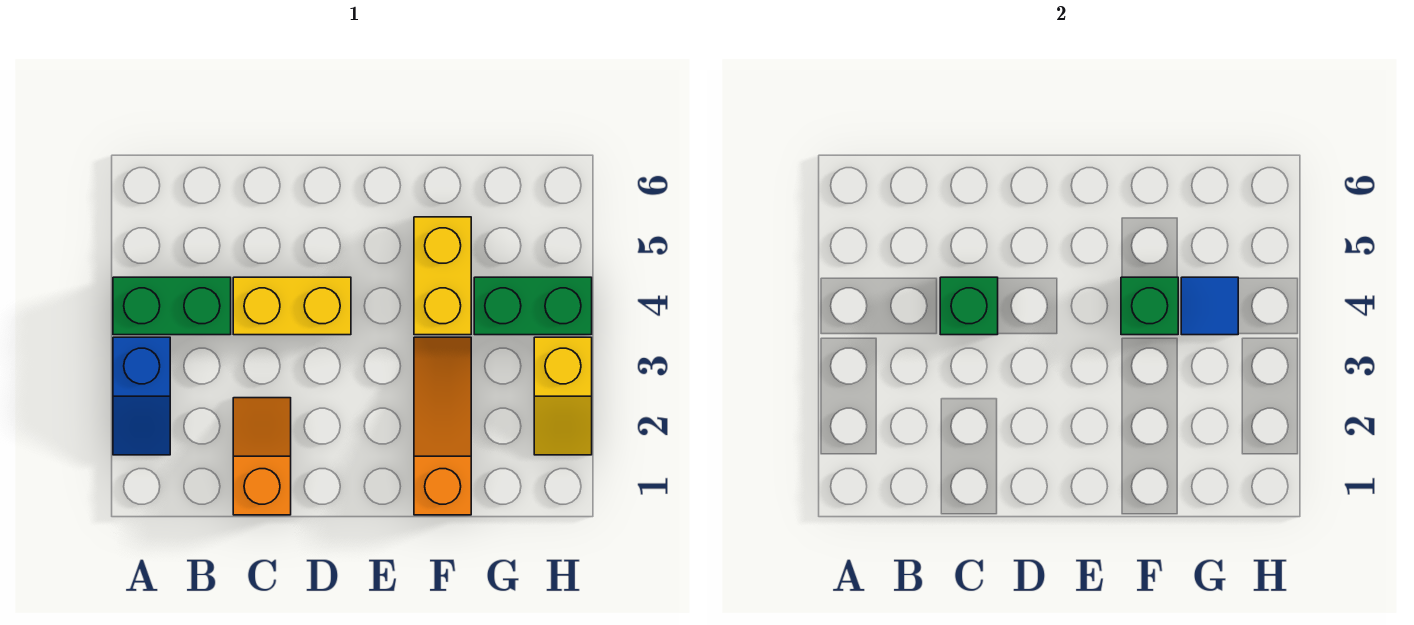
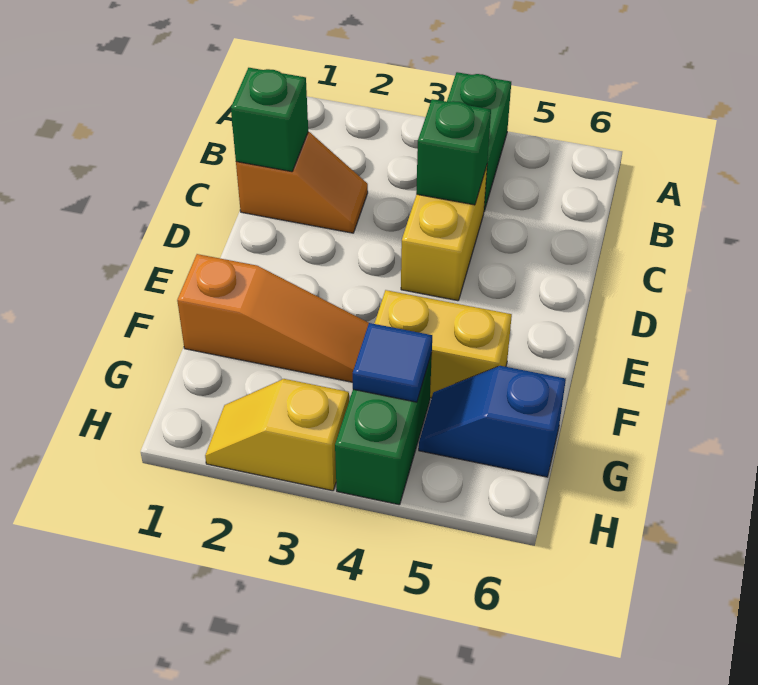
blue slope A2:A3 level 1 top 3 -> blue slope G5:G6 level 1 top 6
green brick F4 level 2 -> green brick C1 level 2

